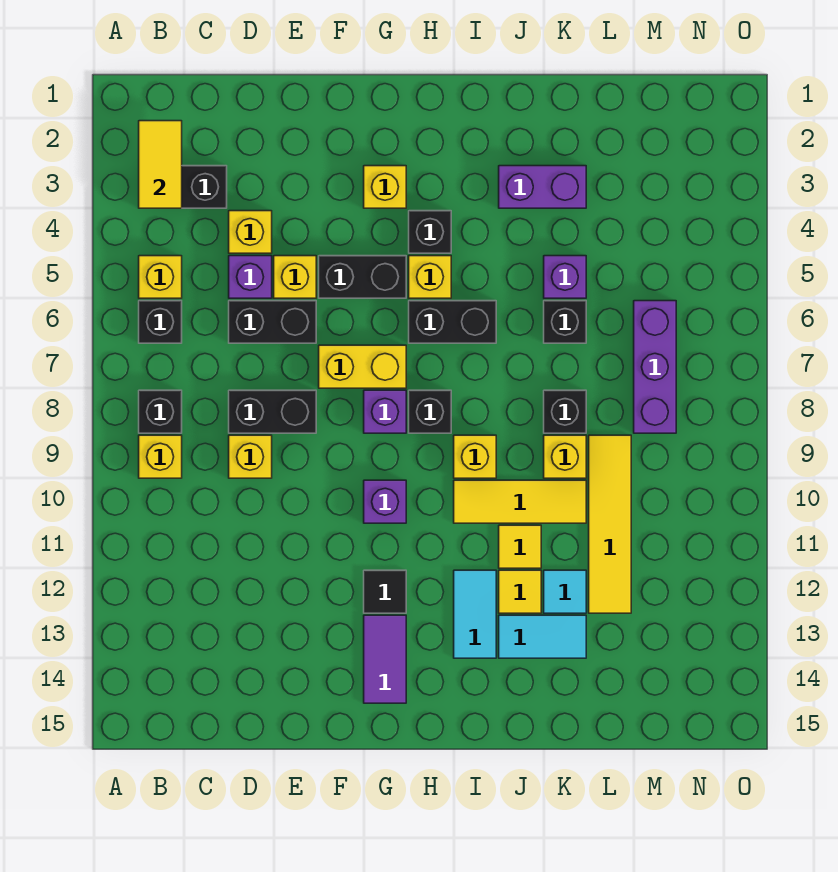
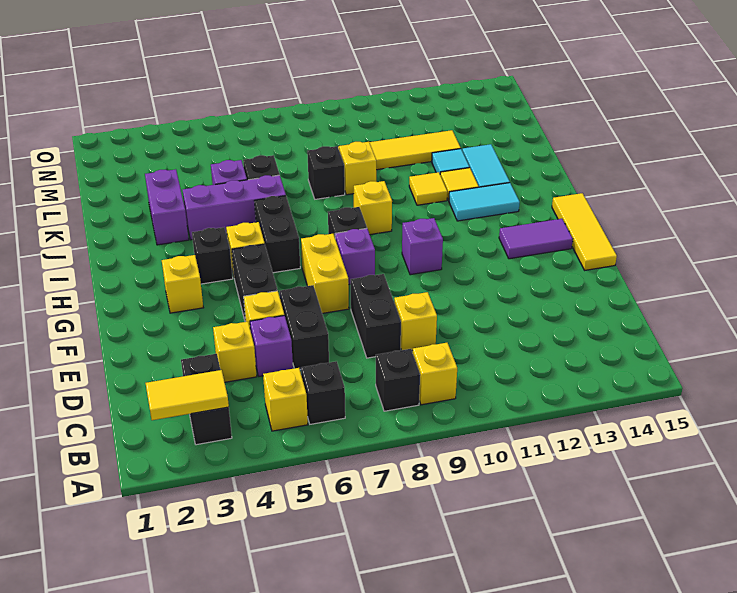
black tile G12 level 1 -> none
yellow tile I10:K10 level 1 -> yellow tile F15:H15 level 1
purple brick M6:M8 level 1 -> purple brick J4:J6 level 1

